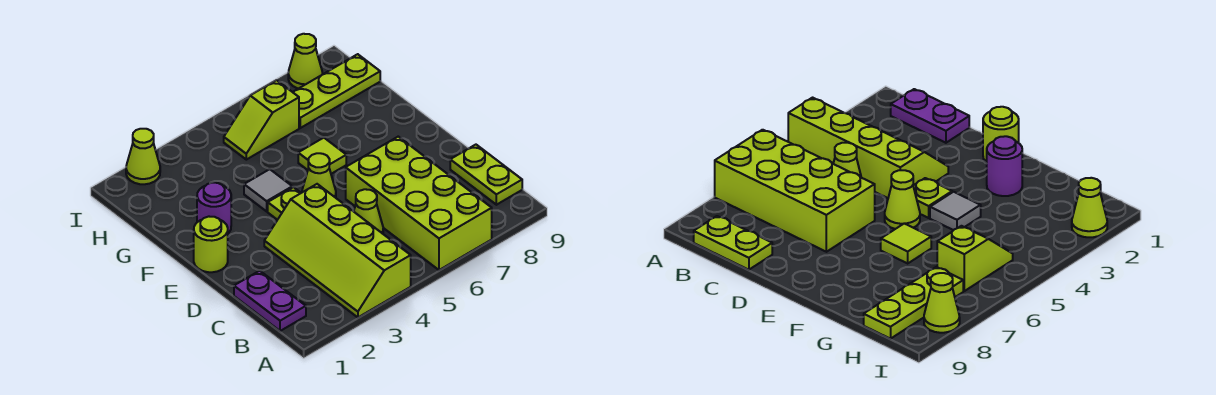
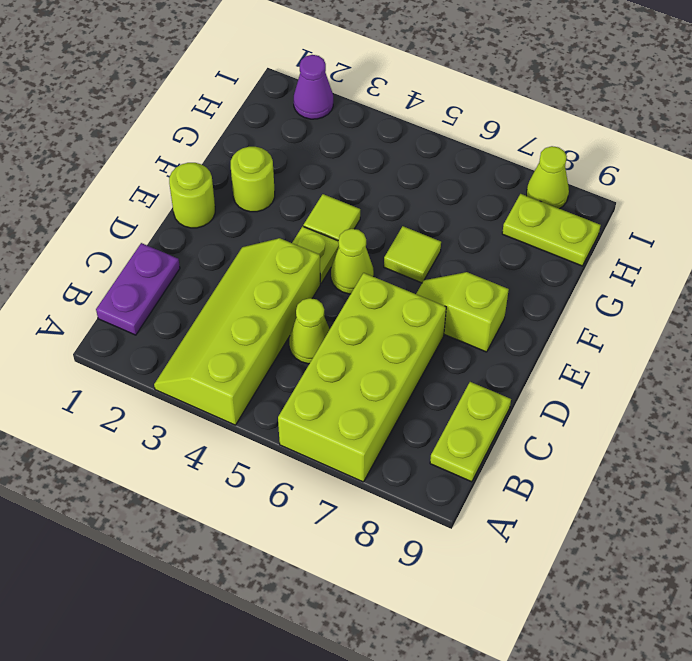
purple round brick F2 level 1 -> lime round brick F2 level 1
grey tile F4 level 1 -> lime tile F4 level 1
lime slope H5:H6 level 1 top 6 -> lime slope E7:E8 level 1 top 8
lime plate H7:H9 level 1 -> lime plate H8:H9 level 1
lime cone I2 level 1 -> purple cone I2 level 1

